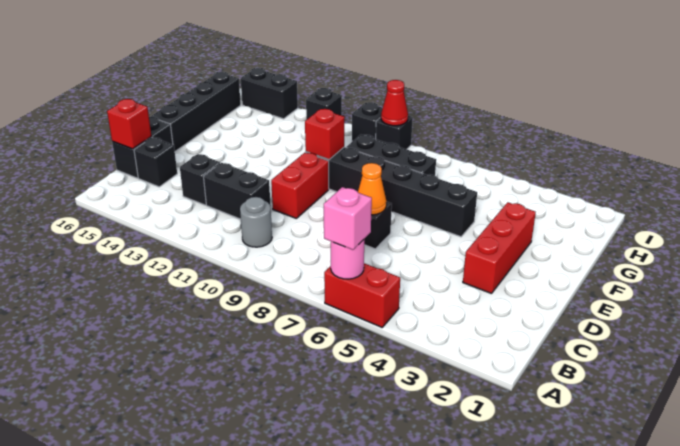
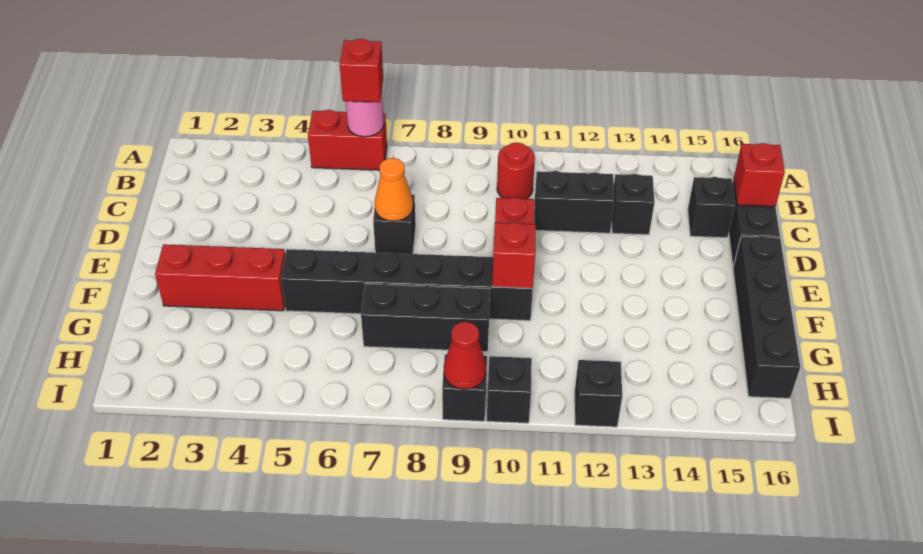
pink brick A6 level 3 -> red brick A6 level 3
grey round brick B10 level 1 -> red round brick B10 level 1
red brick D3:F3 level 1 -> red brick F2:F4 level 1
black brick I14:I15 level 1 -> none

